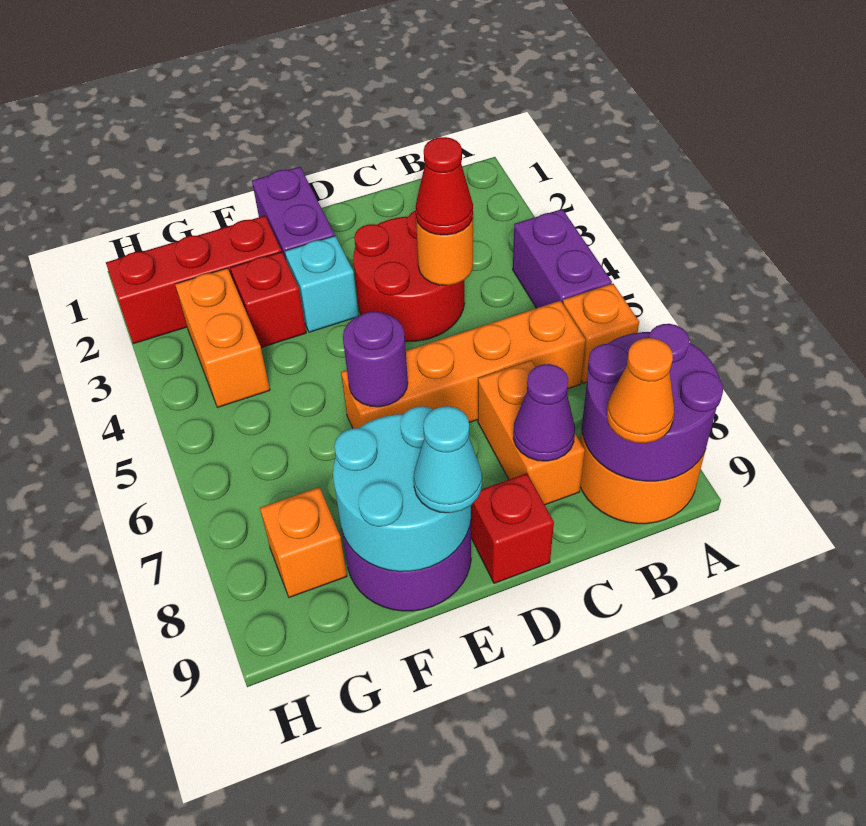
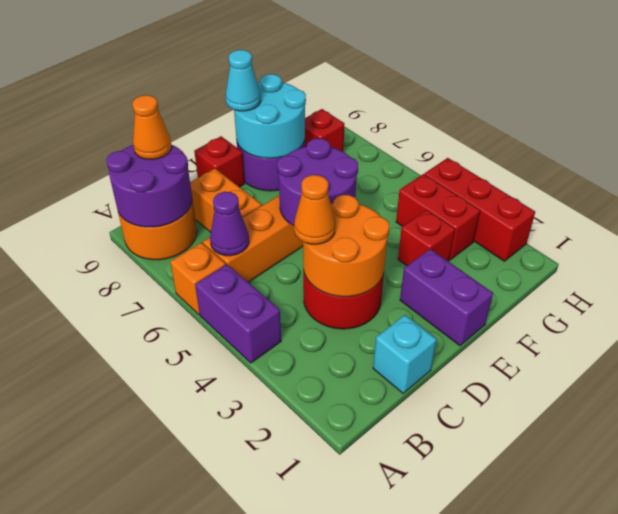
orange round brick C4 level 2 -> orange round brick C3:D4 level 2
red cone C4 level 3 -> orange cone C4 level 3
purple cone C8 level 2 -> purple cone B6 level 2
cyan brick E3 level 1 -> cyan brick C1 level 1
purple round brick E6 level 2 -> purple round brick D5:E6 level 2
red brick F2:H2 level 1 -> red brick H2:H4 level 1
orange brick G3:G4 level 1 -> red brick G3:G4 level 1
orange brick G8 level 1 -> red brick G8 level 1

